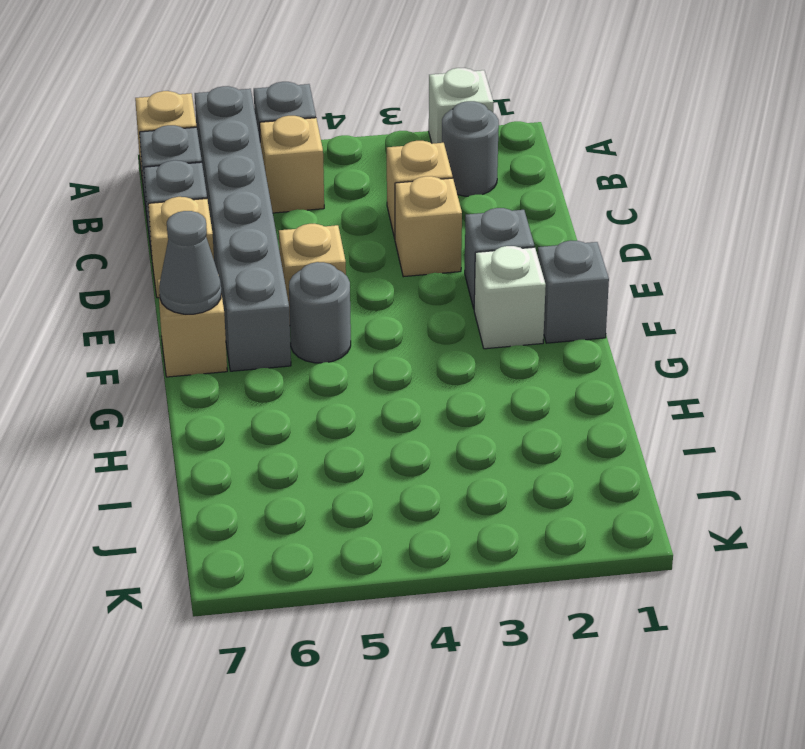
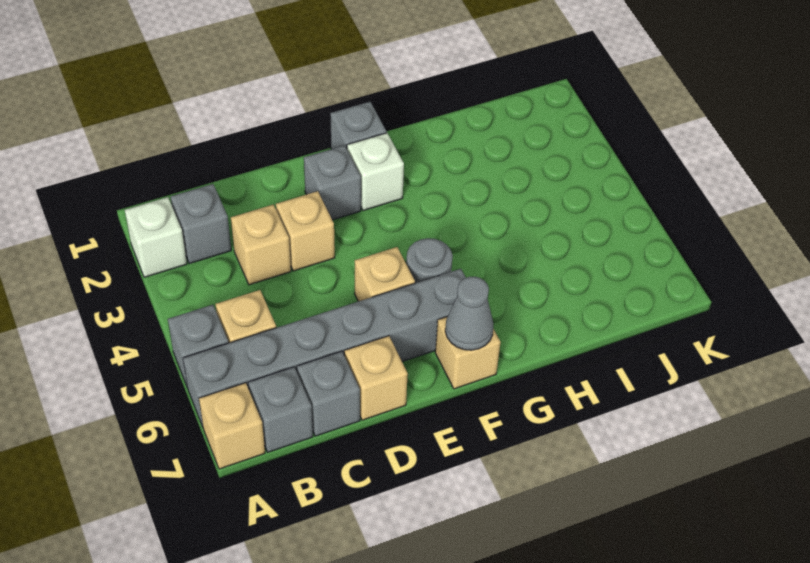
grey round brick B2 level 1 -> grey brick B2 level 1

